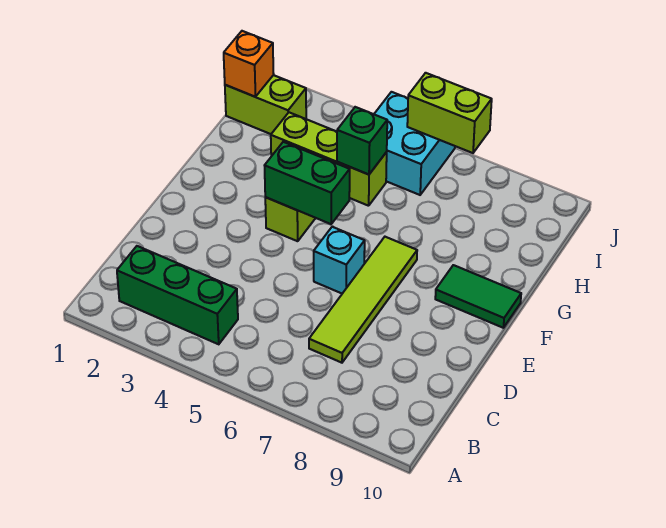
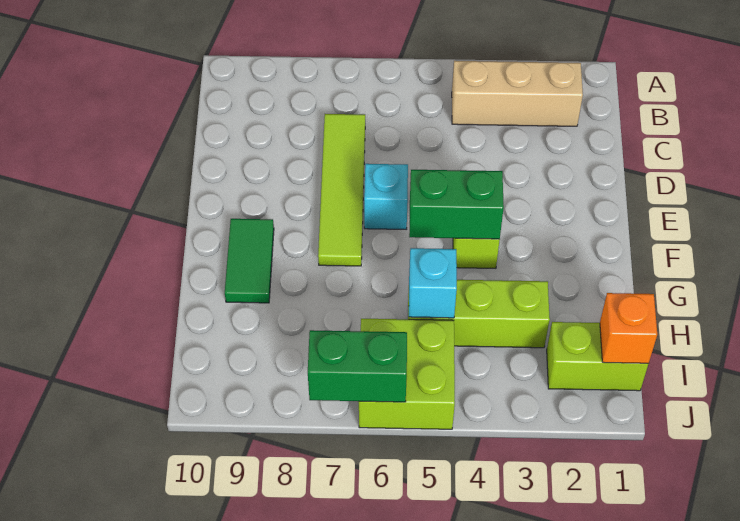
green brick B2:B4 level 1 -> tan brick B2:B4 level 1
green tile F9:F10 level 1 -> green tile F9:G9 level 1
green brick H5 level 2 -> cyan brick H5 level 2
cyan brick I5:J6 level 1 -> lime brick I5:J6 level 1
lime brick J6:J7 level 2 -> green brick J6:J7 level 2

